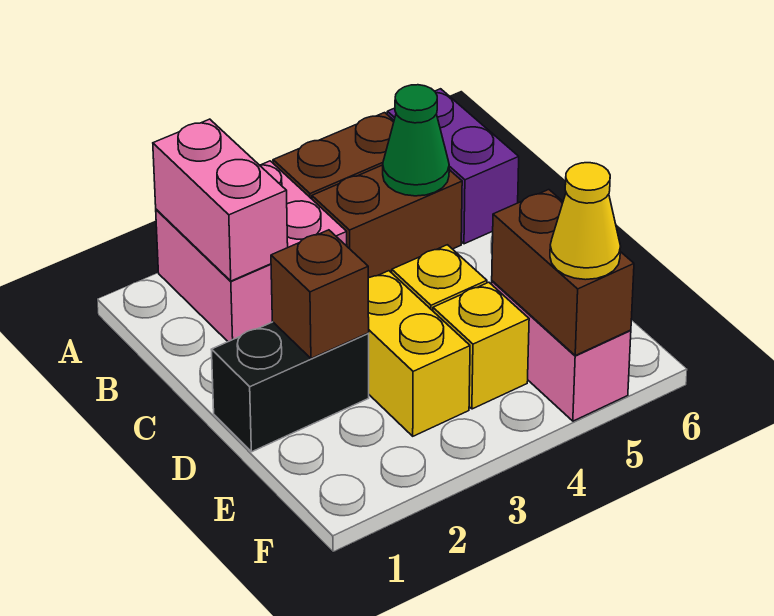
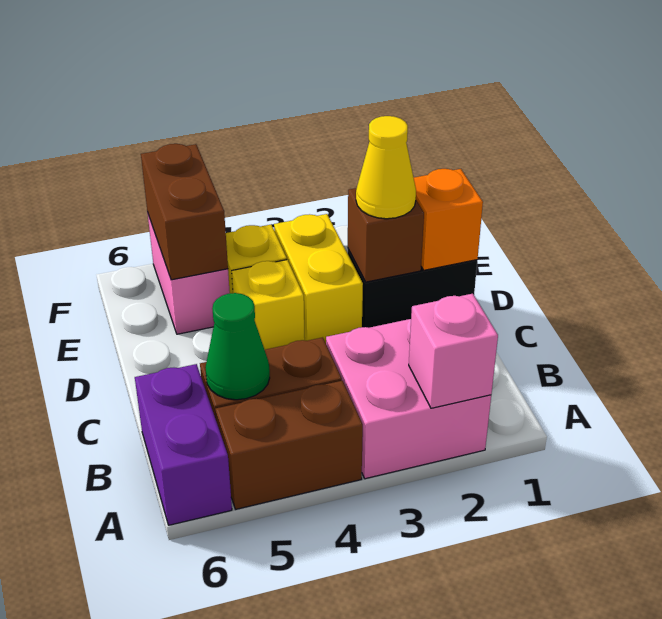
pink brick A2:B2 level 2 -> pink brick A2 level 2
none -> orange brick D1 level 2
yellow cone F5 level 3 -> yellow cone D2 level 3

